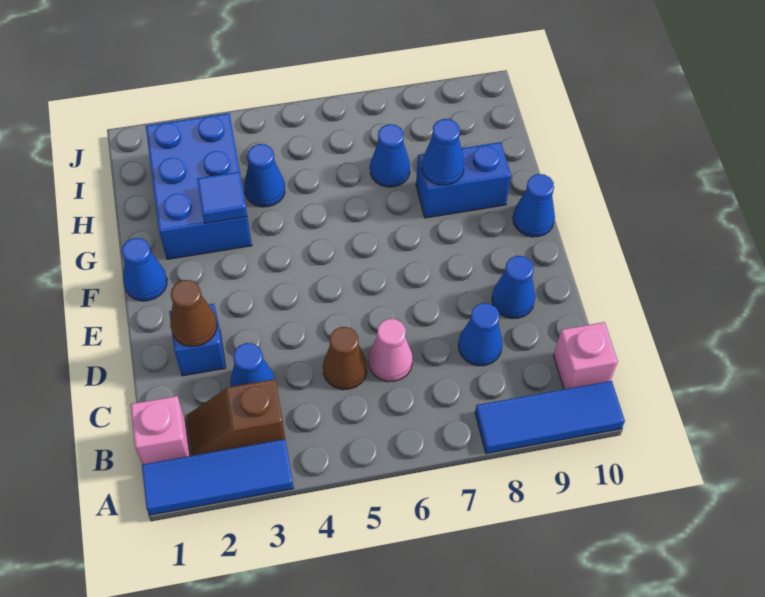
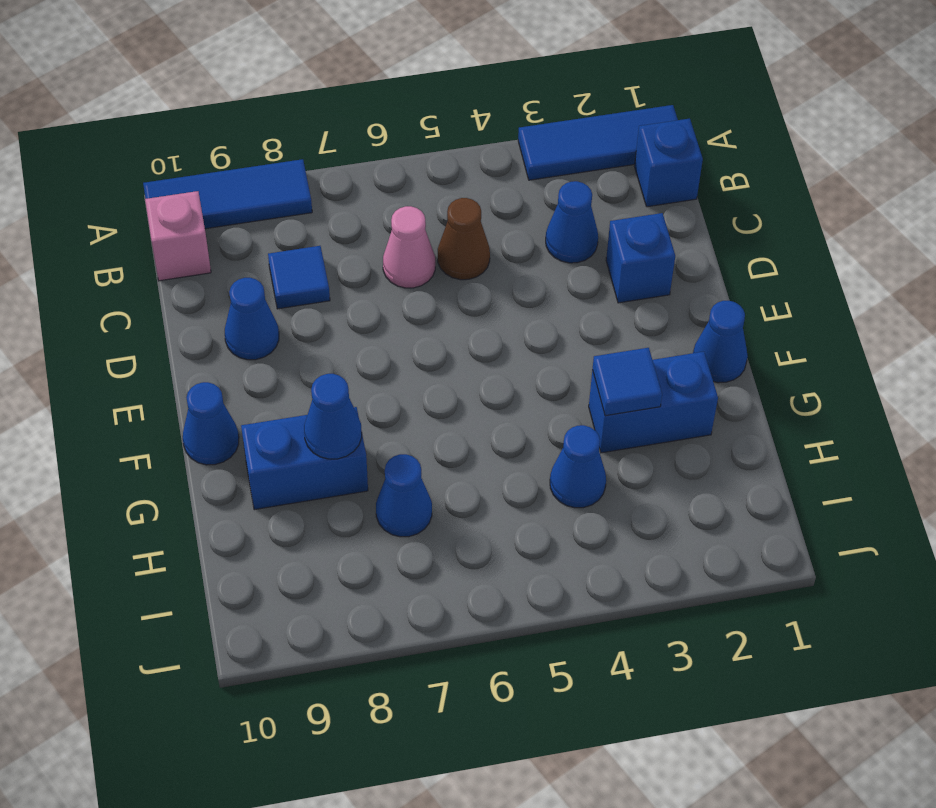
pink brick B1 level 1 -> blue brick B1 level 1
brown slope B2:B3 level 1 top 3 -> none
blue cone C8 level 1 -> blue tile C8 level 1
brown cone D2 level 2 -> none
blue brick G2:I3 level 1 -> blue brick G2:G3 level 1

